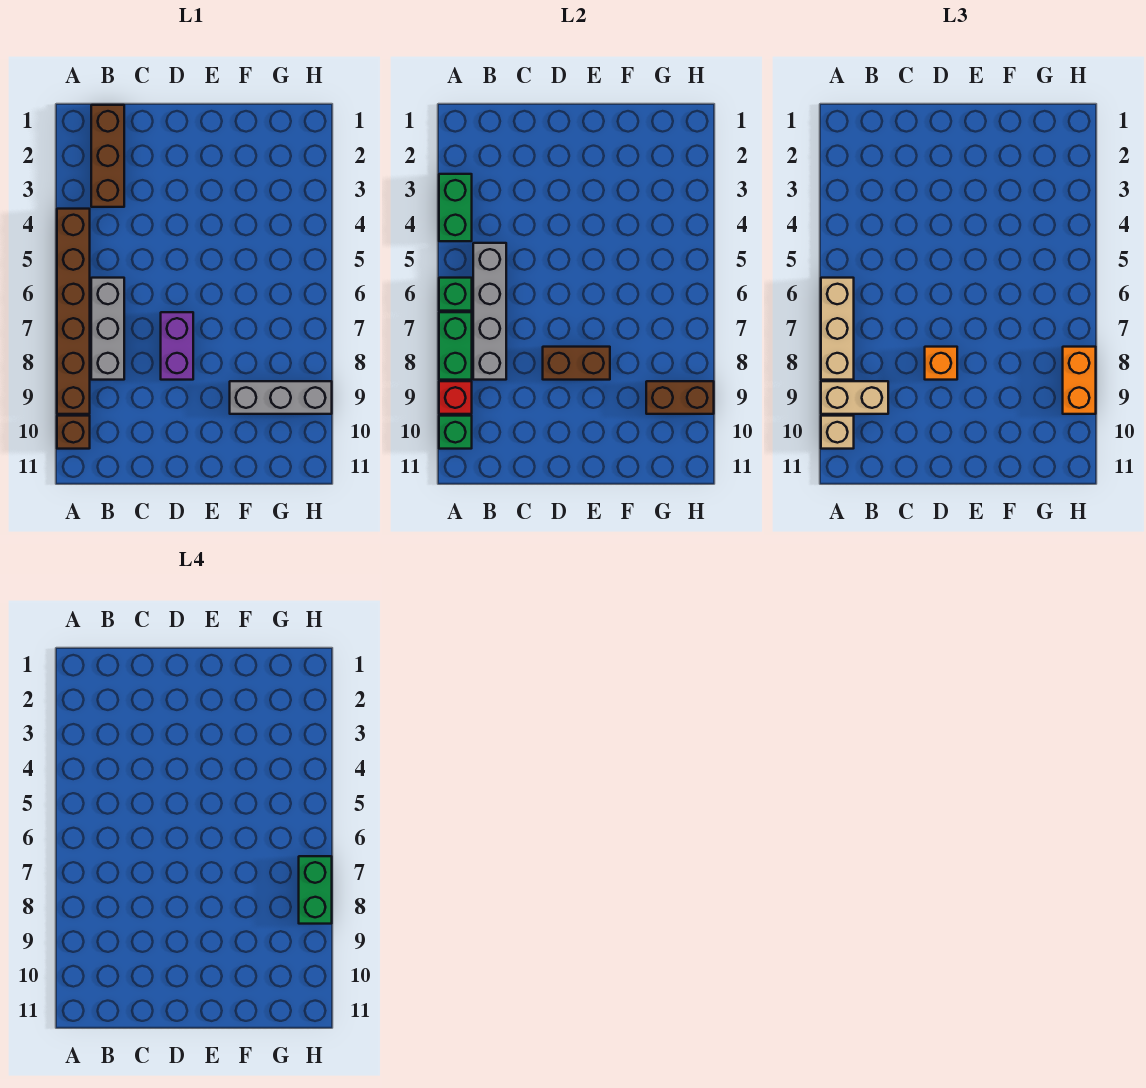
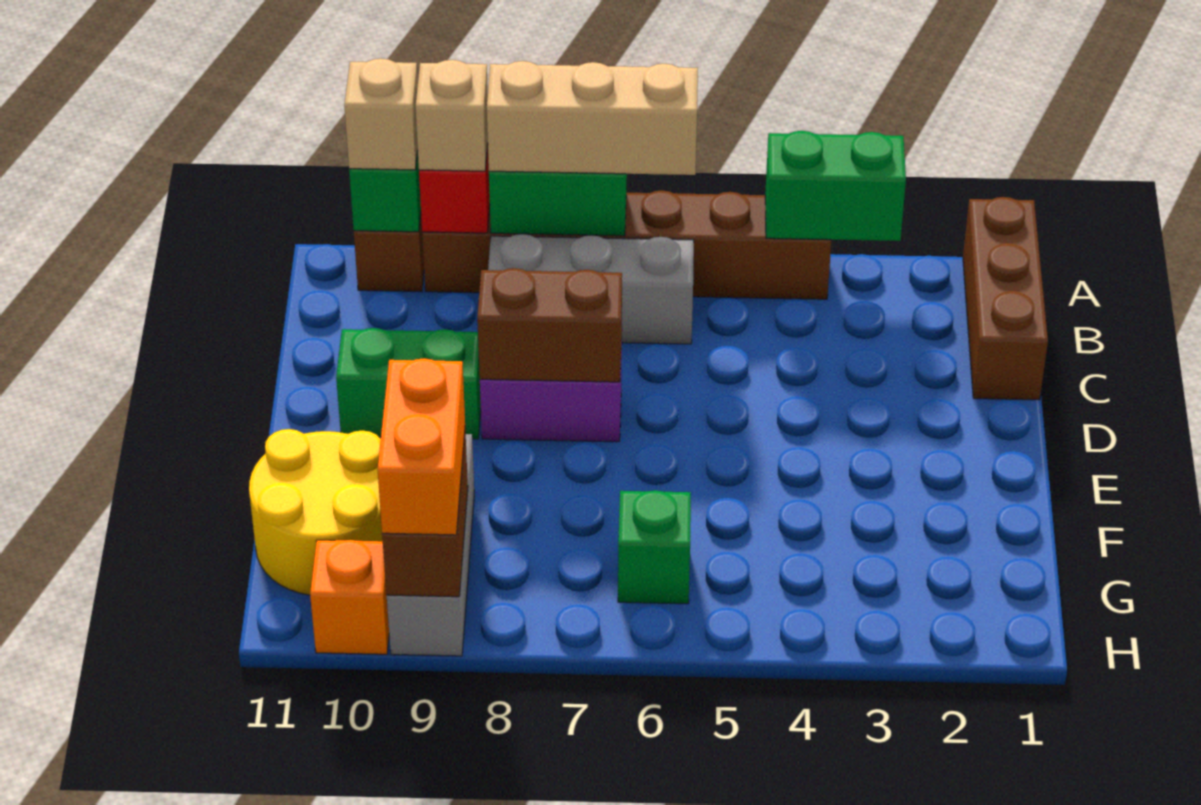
green brick A6 level 2 -> green brick G6 level 1
tan brick A9:B9 level 3 -> tan brick A9 level 3
brown brick B1:B3 level 1 -> brown brick A1:C1 level 1
grey brick B5:B8 level 2 -> none
brown brick D8:E8 level 2 -> brown brick D7:D8 level 2
orange brick D8 level 3 -> orange brick H10 level 1
none -> yellow round brick F10:G11 level 1
green brick H7:H8 level 4 -> green brick D9:D10 level 1
orange brick H8:H9 level 3 -> orange brick G9:H9 level 3

